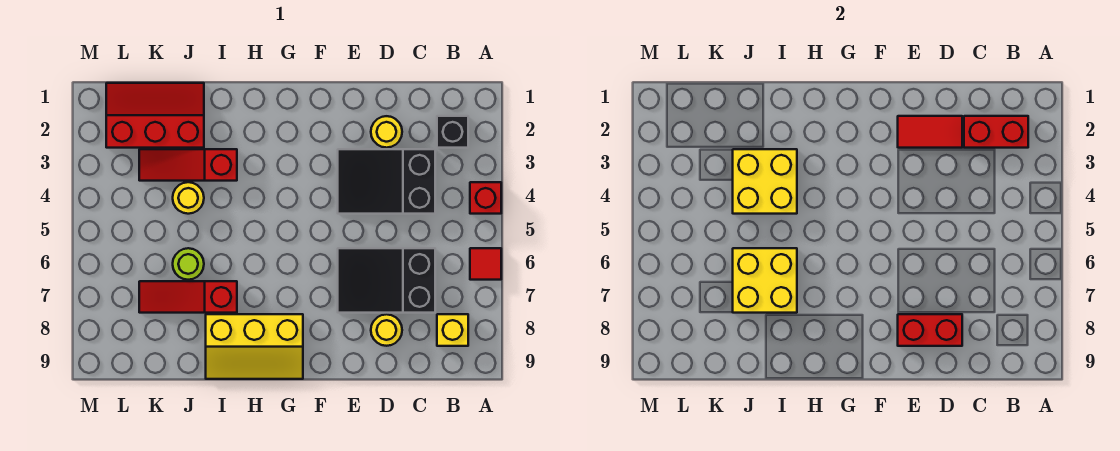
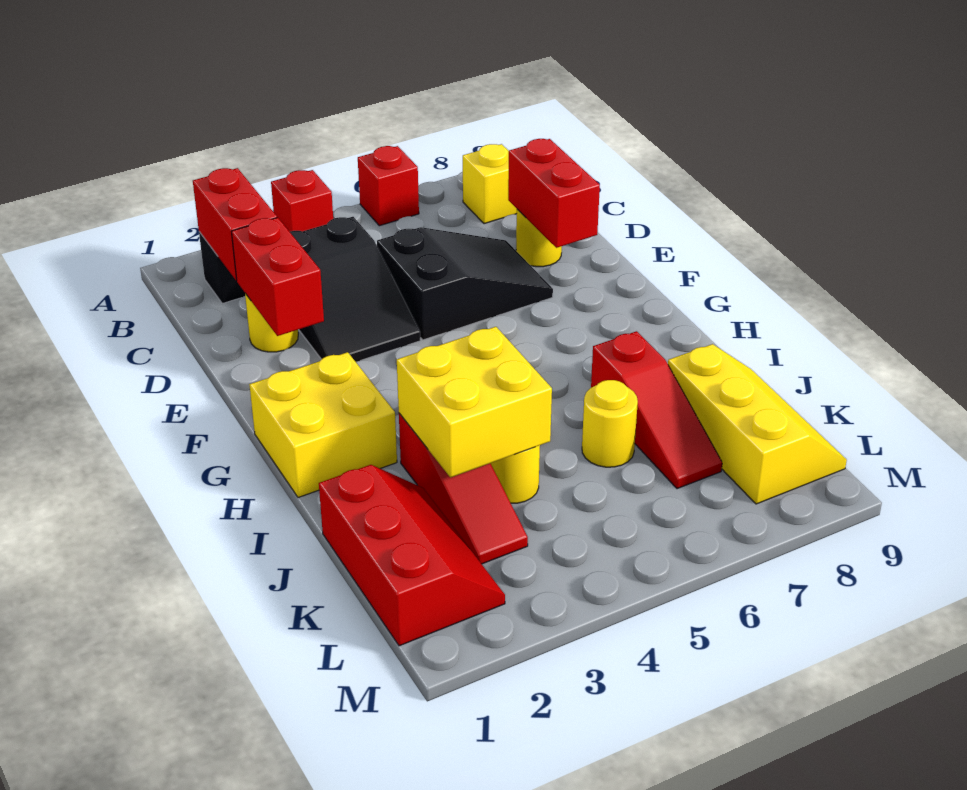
red tile A6 level 1 -> red brick A6 level 1
black slope C6:E7 level 1 top C -> black slope D5:E7 level 1 top 5
red tile D2:E2 level 2 -> red brick D2:E2 level 2
yellow slope G8:I9 level 1 top 8 -> yellow slope J8:L9 level 1 top 8
yellow brick I6:J7 level 2 -> yellow brick G1:H2 level 1
red slope J1:L2 level 1 top 2 -> red slope J1:L2 level 1 top 1
lime round brick J6 level 1 -> yellow round brick J6 level 1

